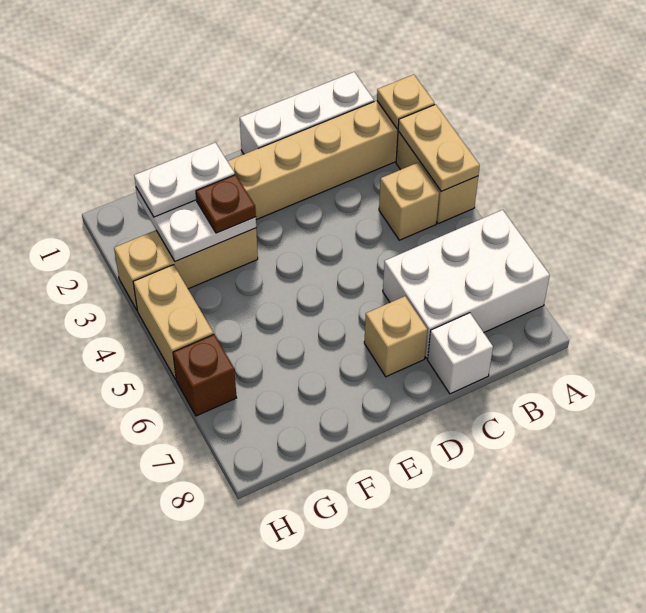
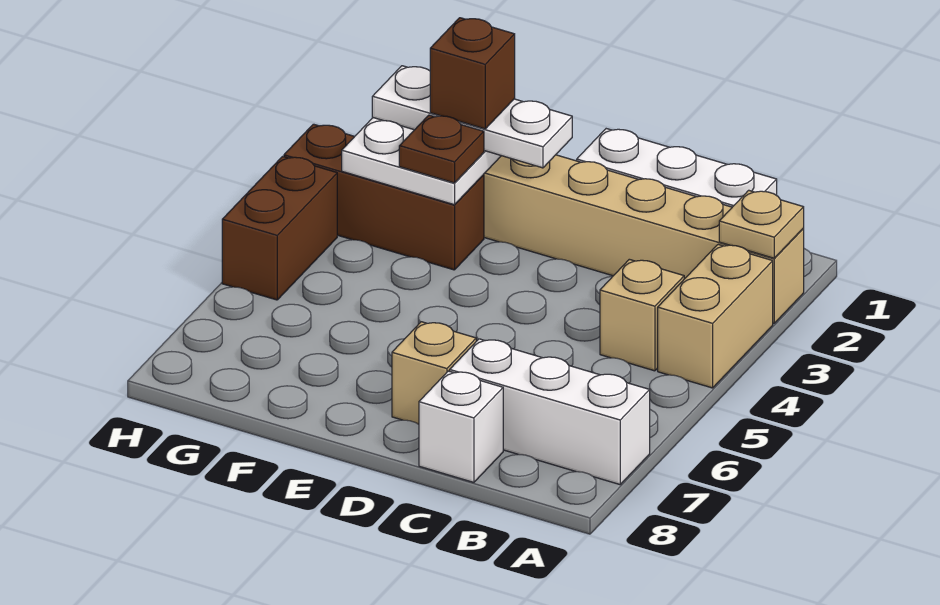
tan plate A3:A4 level 2 -> none
white brick A6:C7 level 1 -> white brick A7:C7 level 1
white plate F2:G2 level 3 -> white plate E2:G2 level 3
tan brick F3:H3 level 1 -> brown brick F3:H3 level 1
tan brick H4:H5 level 1 -> brown brick H4:H5 level 1
brown brick H6 level 1 -> brown brick F2 level 4

